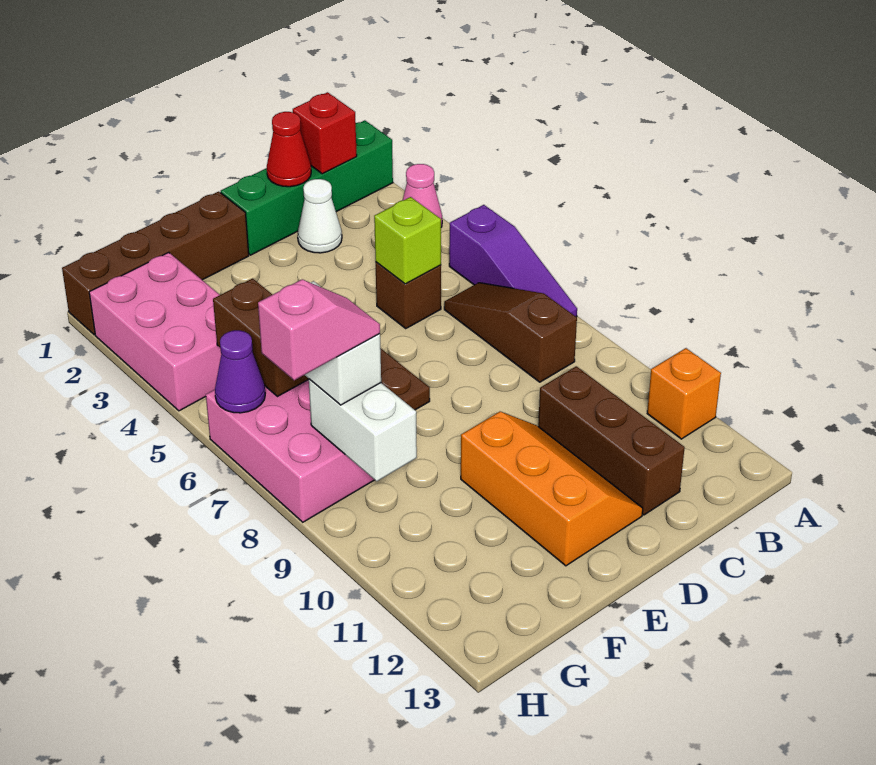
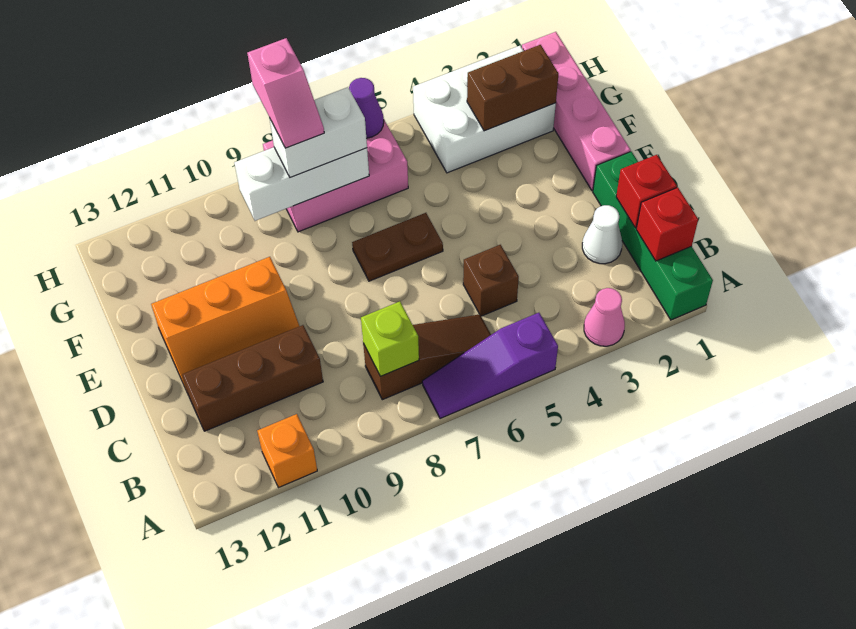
red cone C1 level 2 -> red brick C1 level 2
lime brick C5 level 2 -> lime brick B8 level 2
brown brick E1:H1 level 1 -> pink brick E1:H1 level 1
pink brick G2:H4 level 1 -> white brick G2:H4 level 1
brown brick G5:G6 level 2 -> brown brick G2:G3 level 2
white brick G8:G9 level 2 -> white brick G7:G9 level 2

